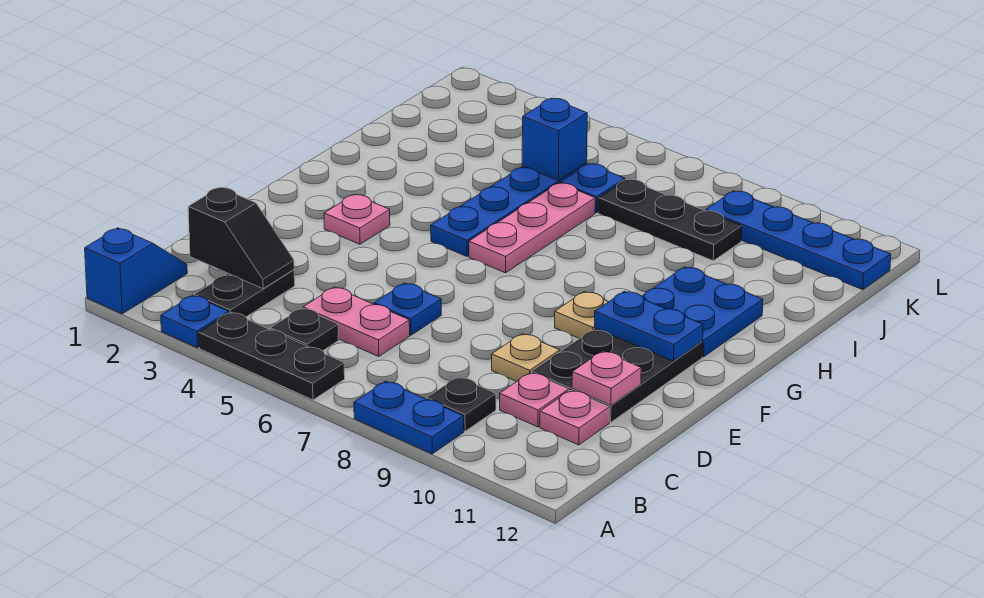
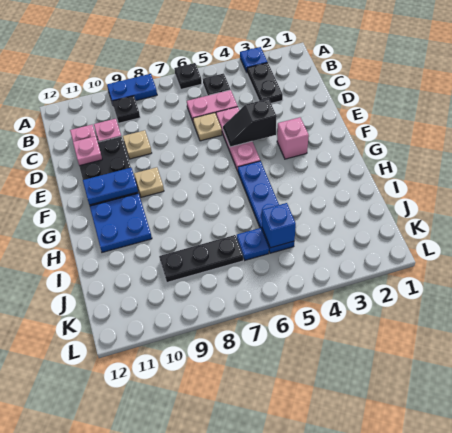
blue slope A1:B1 level 1 top A -> none
black plate A4:A6 level 1 -> black plate A6 level 1
black slope C2:C3 level 2 top 2 -> black slope E4:E5 level 2 top 4
blue plate D6 level 1 -> tan plate D6 level 1
pink plate F3 level 1 -> pink brick F3 level 1
pink plate G6:I6 level 1 -> pink plate D5:F5 level 1
blue plate K9:K12 level 1 -> none

